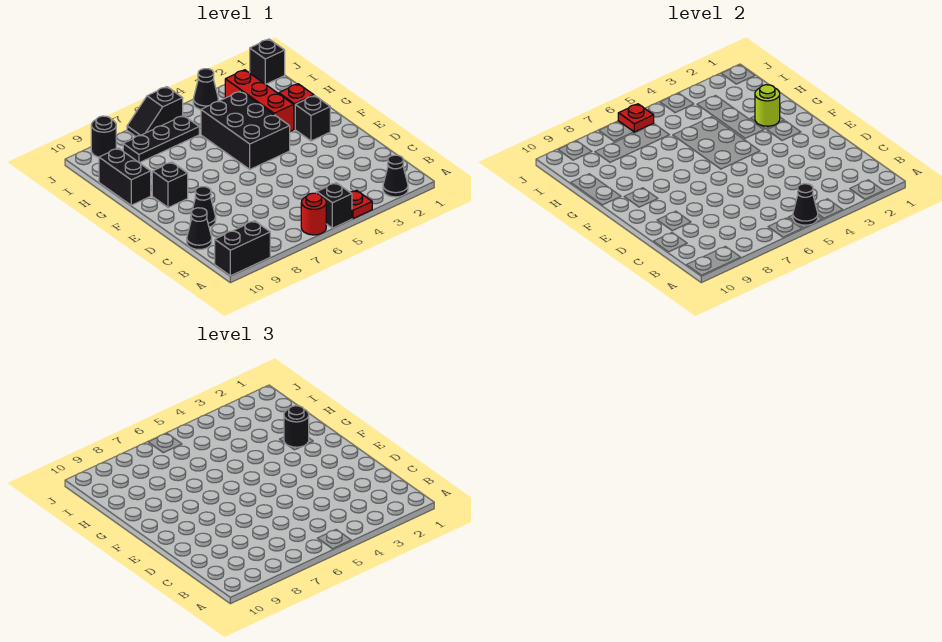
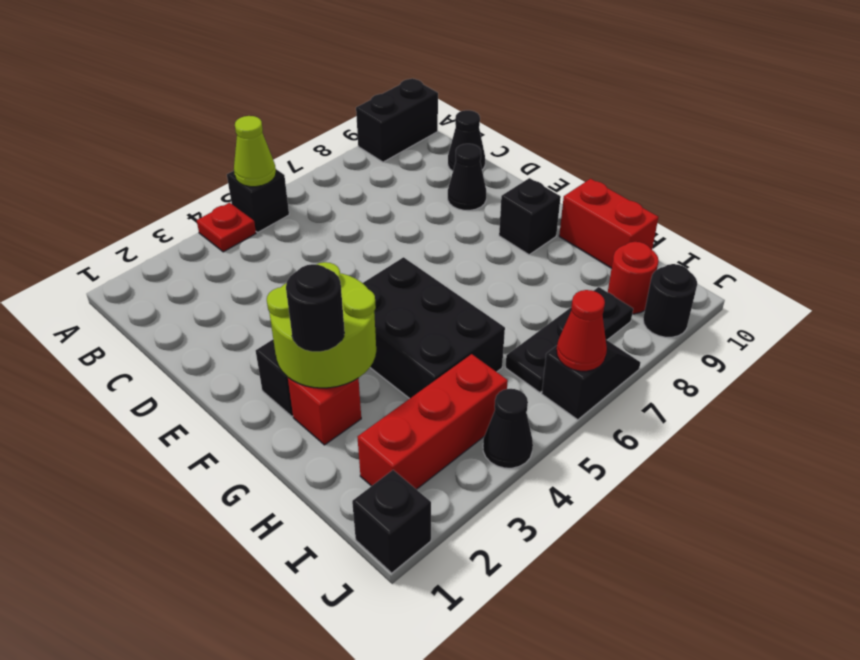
black cone A2 level 1 -> none
black cone A5 level 2 -> lime cone A5 level 2
red round brick A6 level 1 -> red round brick I9 level 1
lime round brick G2 level 2 -> lime round brick F2:G3 level 2
red brick G3:I3 level 1 -> red brick I2:I4 level 1
black brick G10:H10 level 1 -> red brick G10:H10 level 1
red plate J6 level 2 -> red cone J6 level 2

